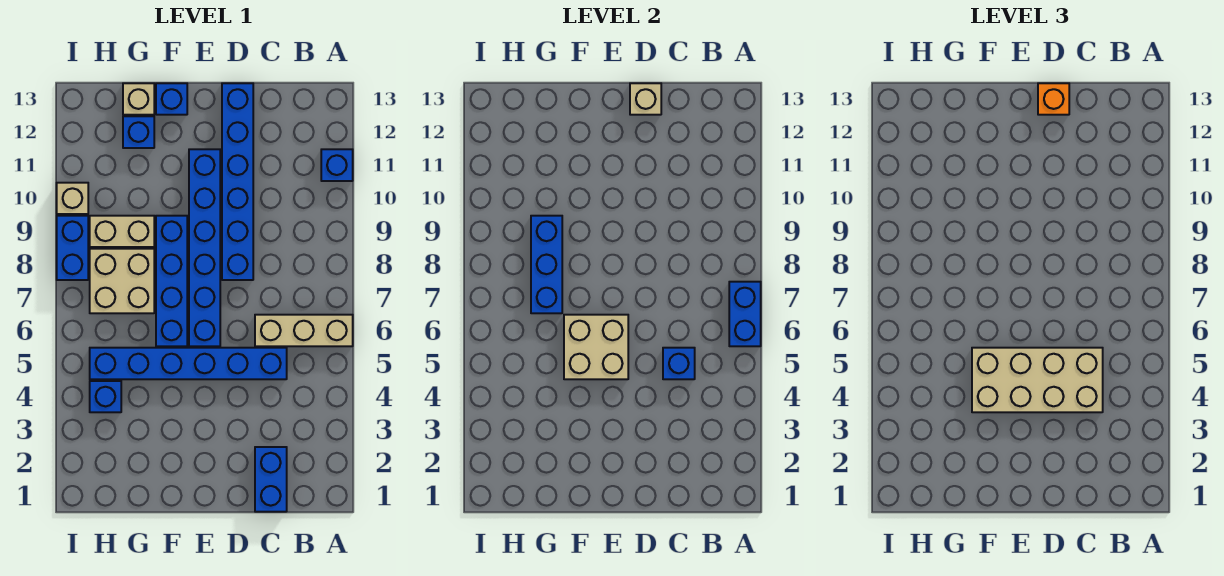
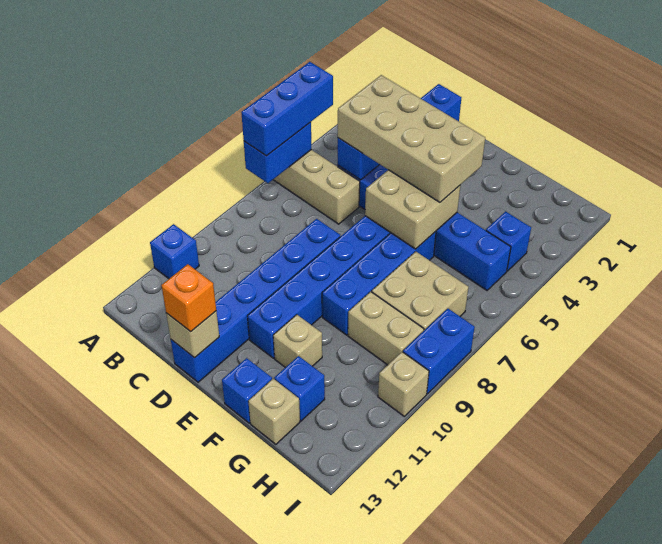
none -> tan brick F11 level 1
blue brick G7:G9 level 2 -> blue brick A5:A7 level 3

